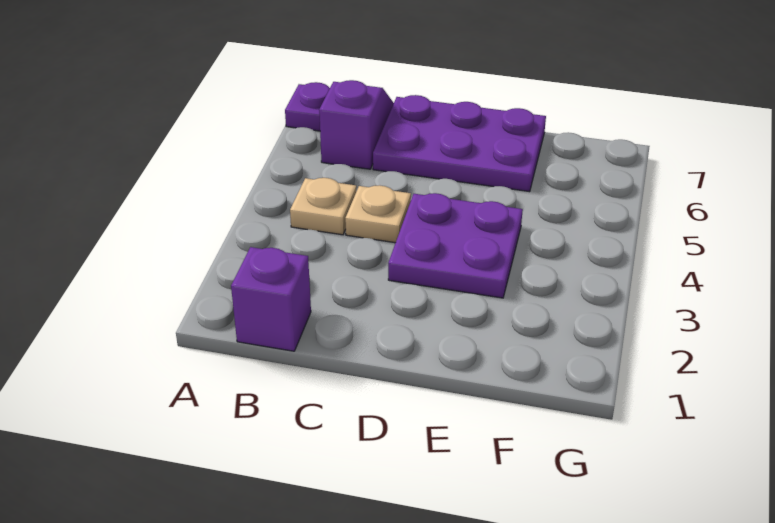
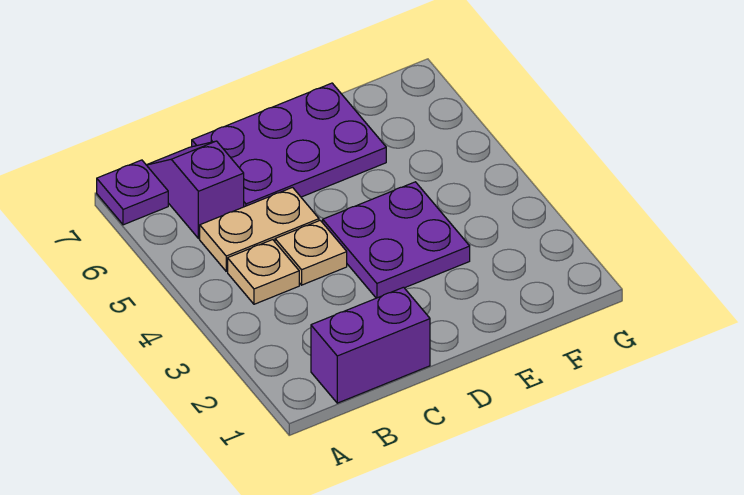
purple brick B1 level 1 -> purple brick B1:C1 level 1
none -> tan plate B5:C5 level 1

